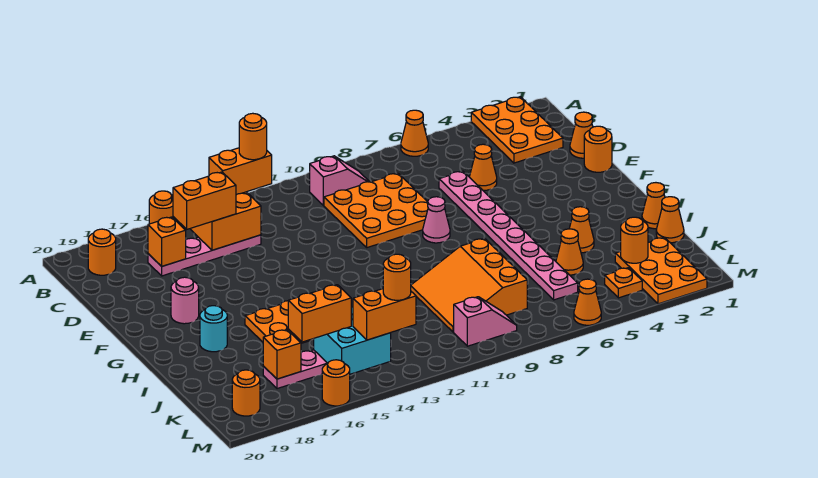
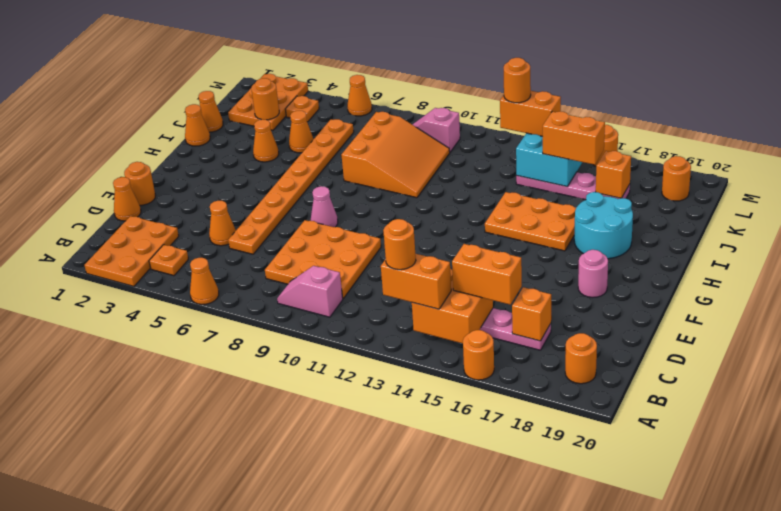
none -> orange plate B4 level 1
pink plate D6:K6 level 1 -> orange plate D6:K6 level 1
cyan round brick H18 level 1 -> cyan round brick H17:I18 level 1

